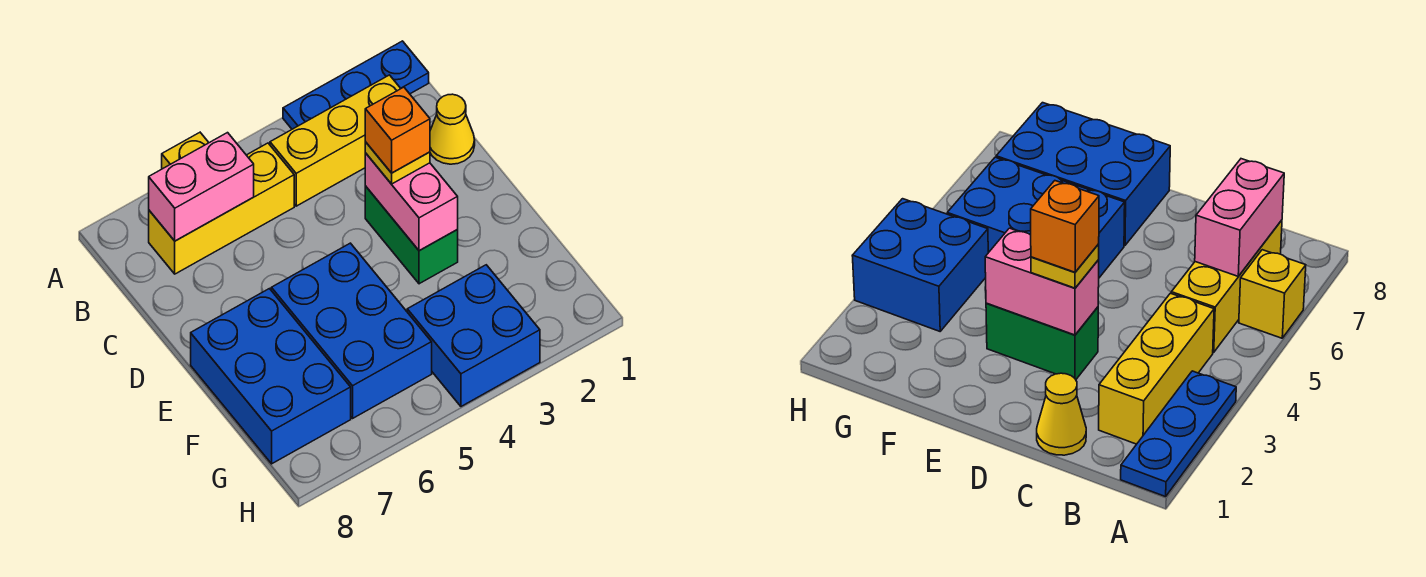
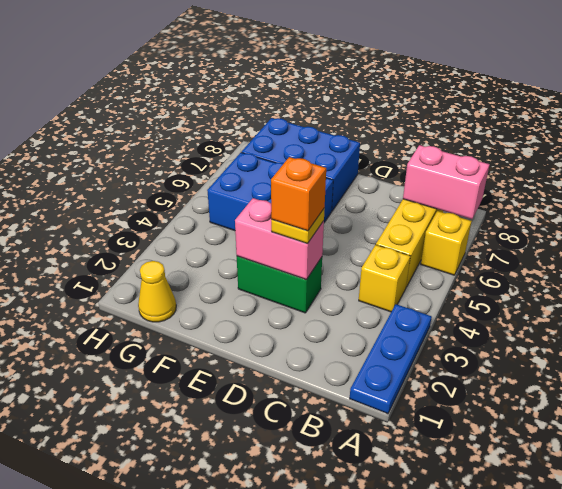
yellow brick B2:B4 level 1 -> yellow brick B4 level 1
pink brick B6:B7 level 2 -> pink brick A7:B7 level 2
yellow cone C1 level 1 -> yellow cone G1 level 1
blue brick G3:H4 level 1 -> none

